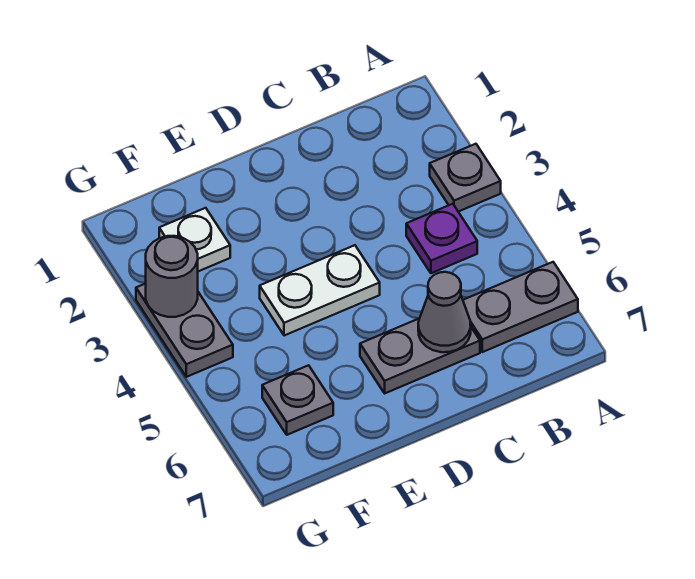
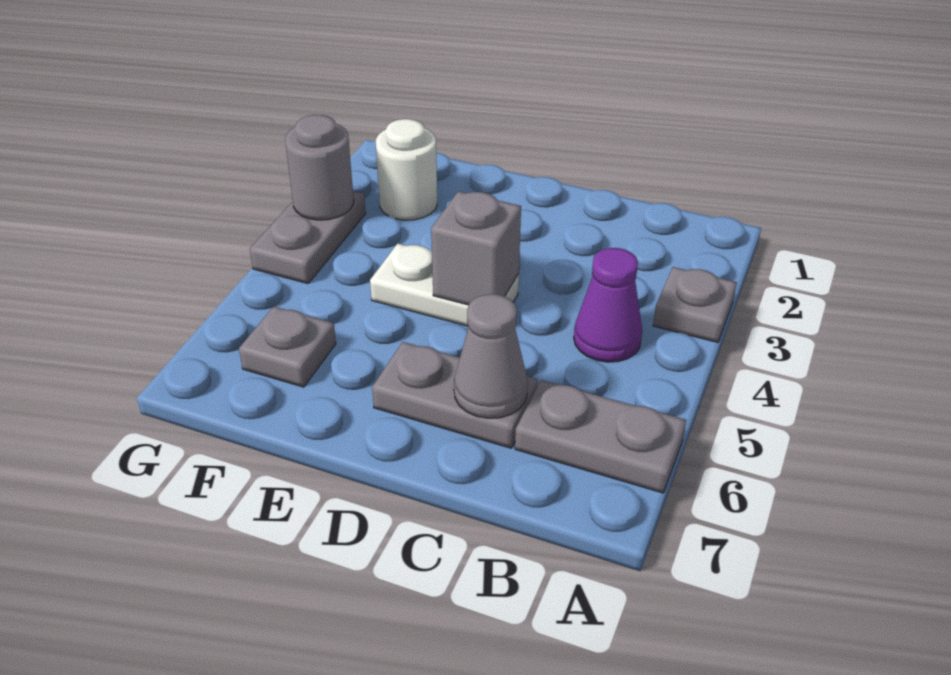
purple plate B4 level 1 -> purple cone B4 level 1
none -> grey brick D4 level 2
white plate F2 level 1 -> white round brick F2 level 1

